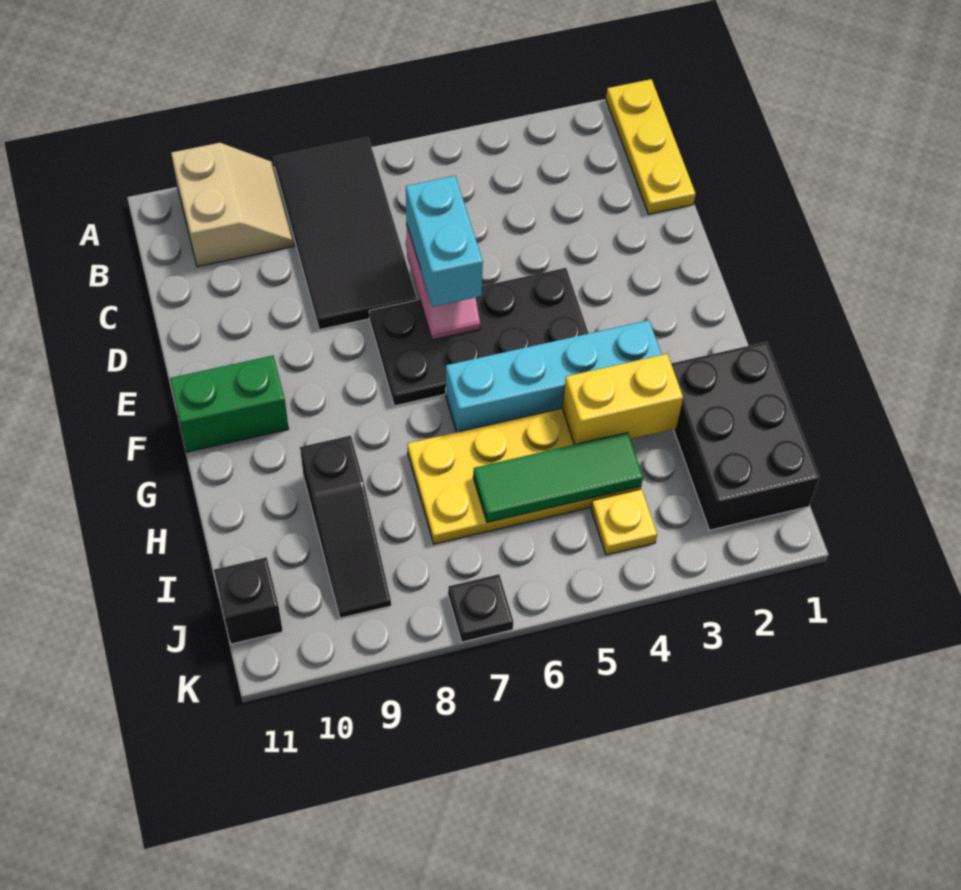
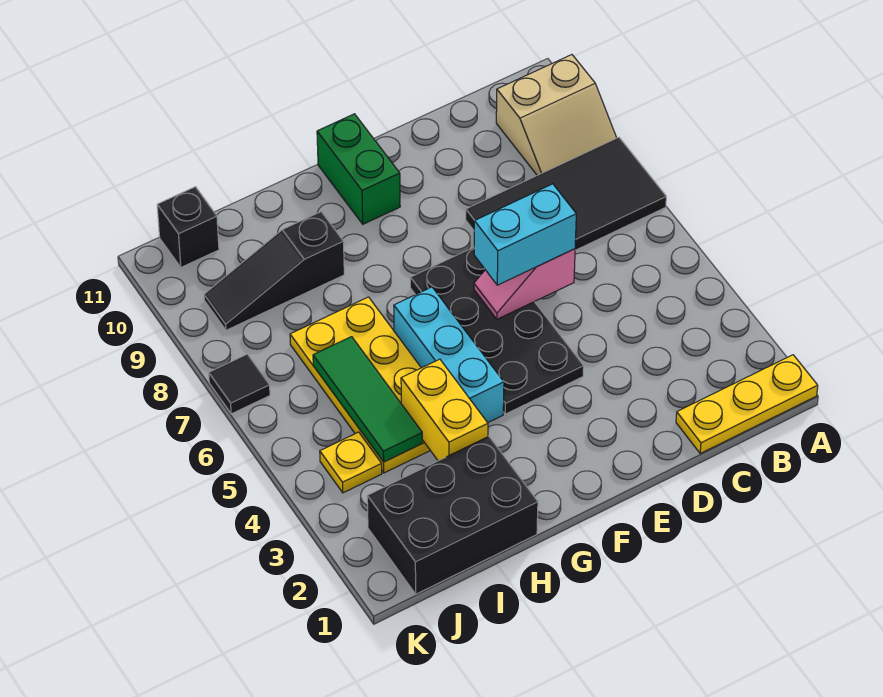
cyan brick G3:G6 level 1 -> cyan brick G4:G6 level 1
black plate K7 level 1 -> black tile K7 level 1

